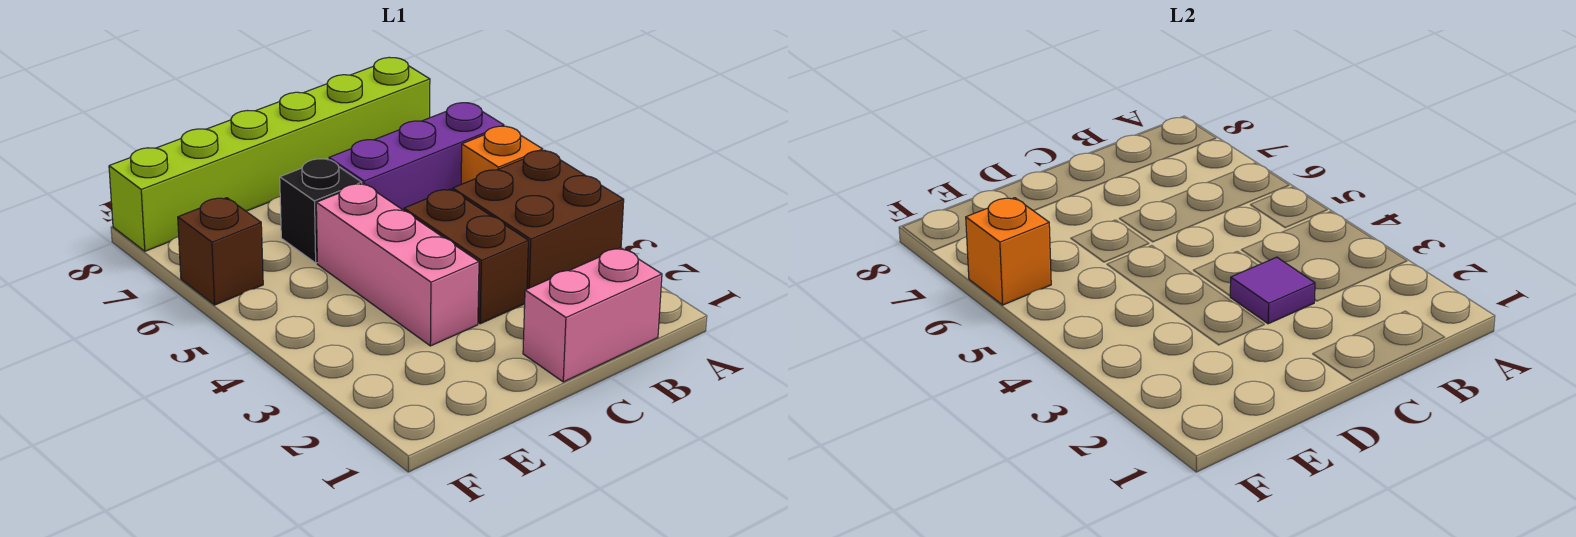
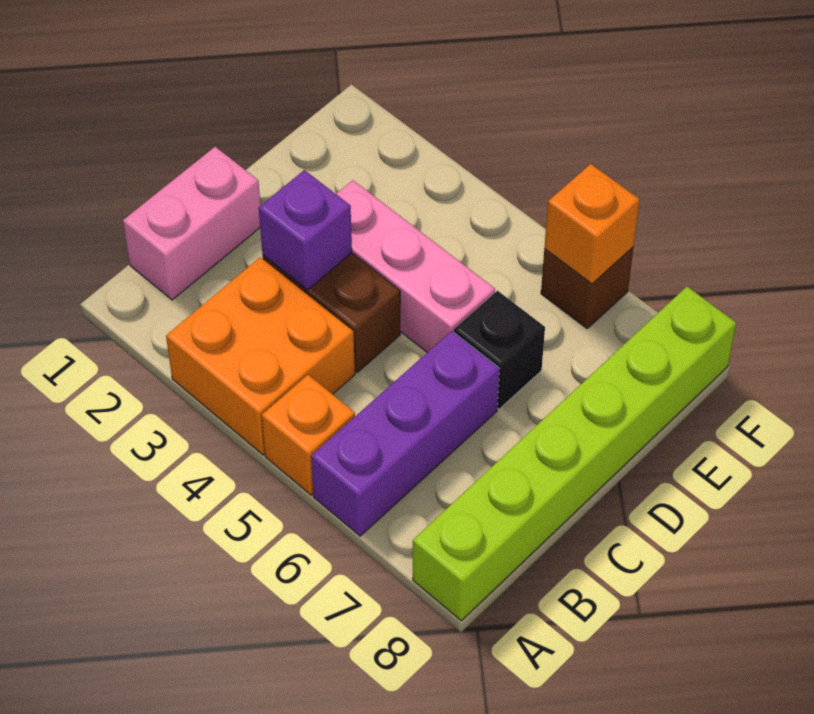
brown brick A3:B4 level 1 -> orange brick A3:B4 level 1
purple tile C3 level 2 -> purple brick C3 level 2

